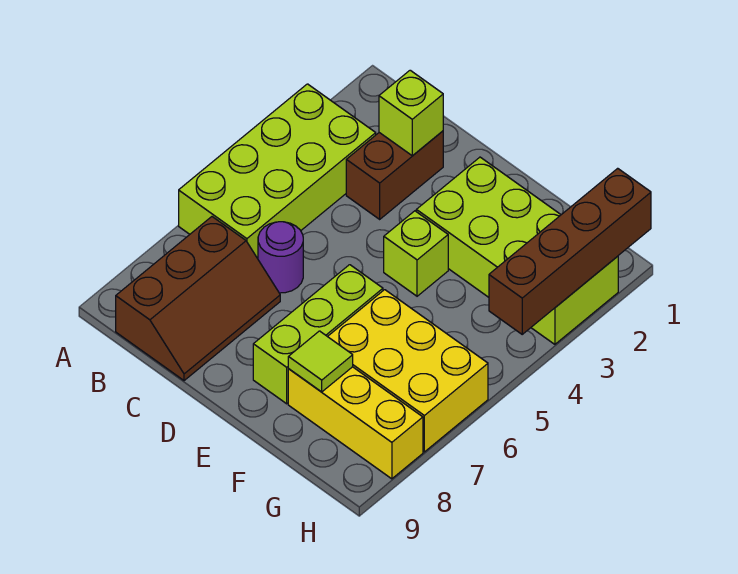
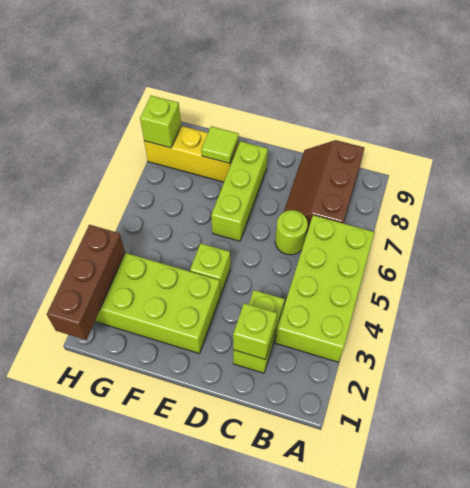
brown brick C2:C3 level 1 -> lime brick C2:C3 level 1
purple round brick C6 level 1 -> lime round brick C6 level 1
yellow brick F6:H7 level 1 -> none
brown brick H1:H4 level 2 -> brown brick H1:H3 level 2
none -> lime brick H8 level 2

